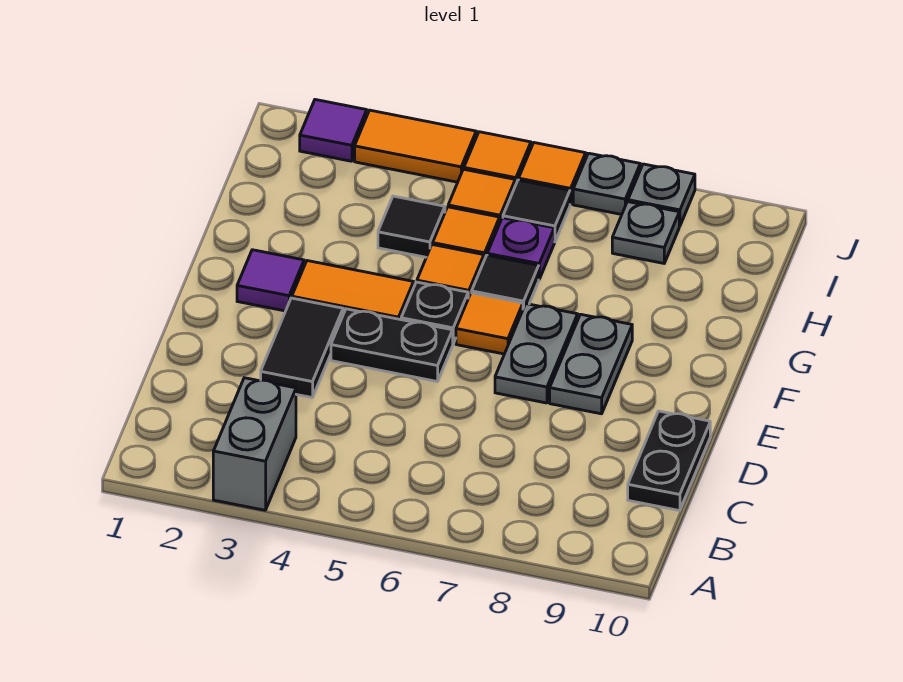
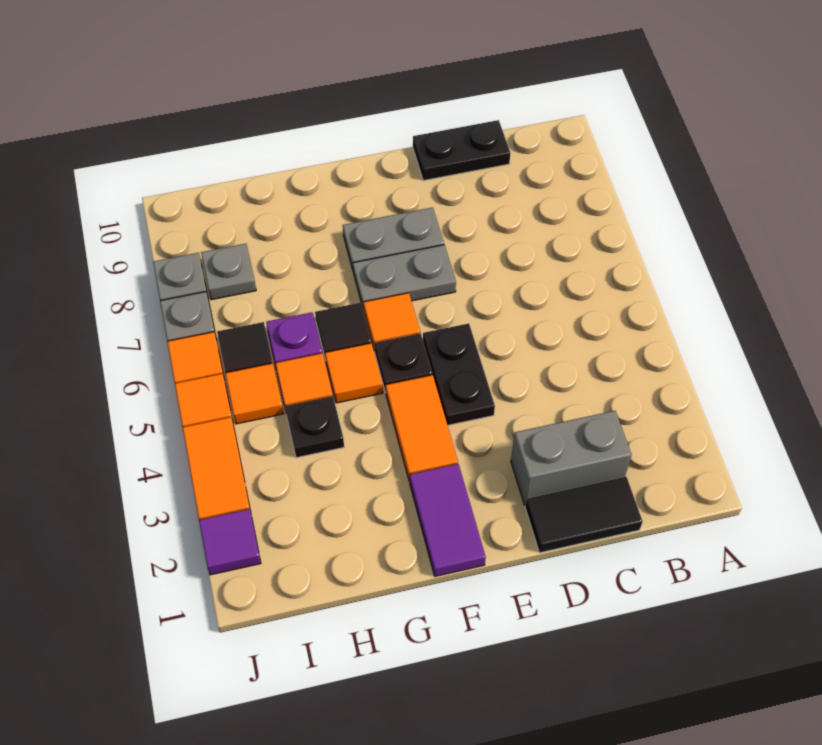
grey brick A3:B3 level 1 -> grey brick C2:D2 level 1
black tile D3:E3 level 1 -> black tile C1:D1 level 1
purple tile F2 level 1 -> purple tile F1:F2 level 1
black tile H4 level 1 -> black plate H4 level 1

